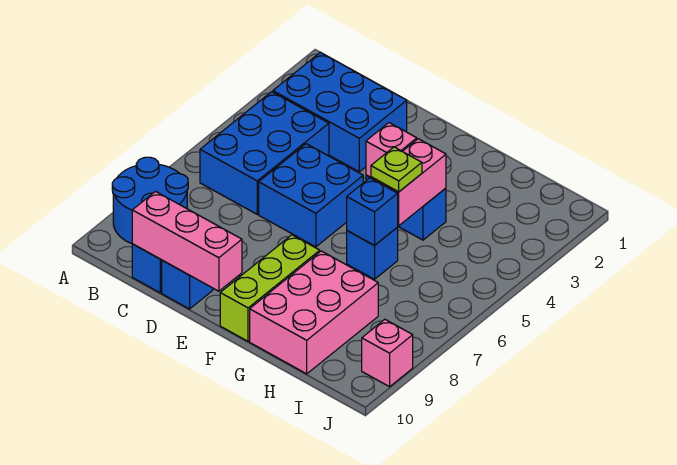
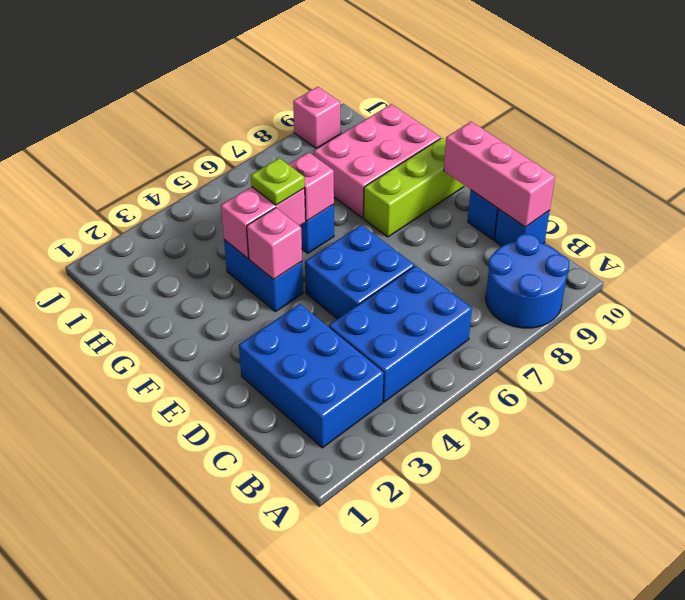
blue brick G6 level 2 -> pink brick G6 level 2

